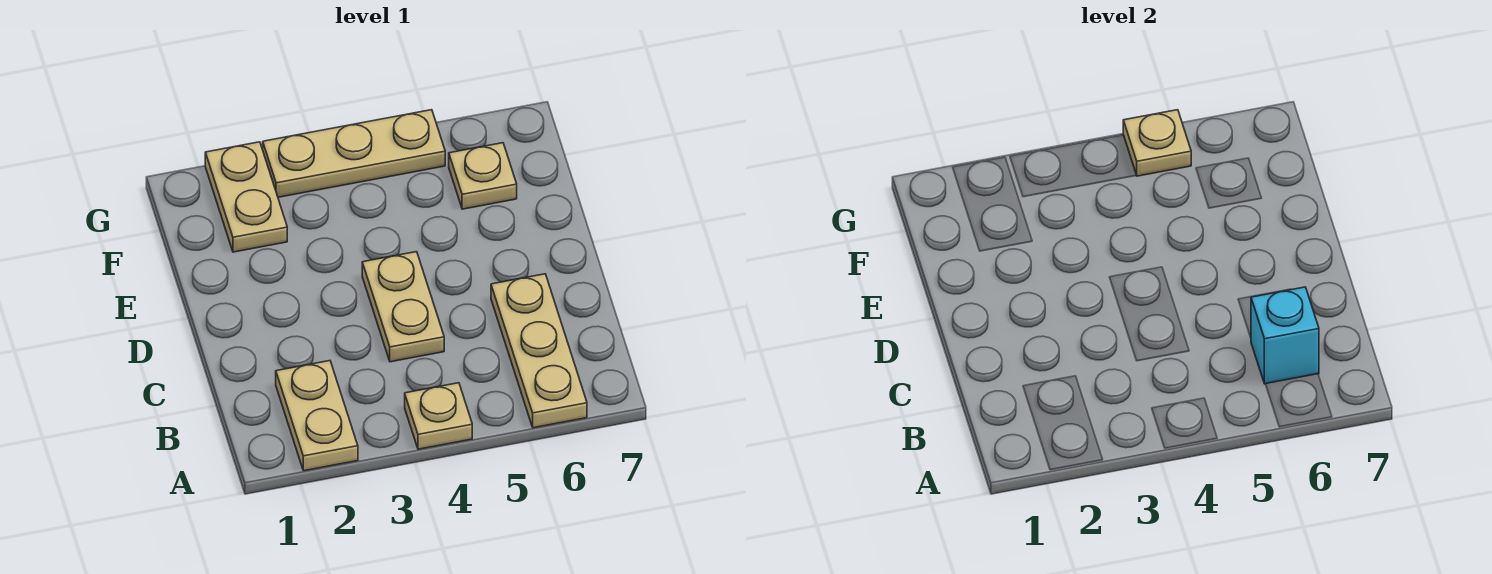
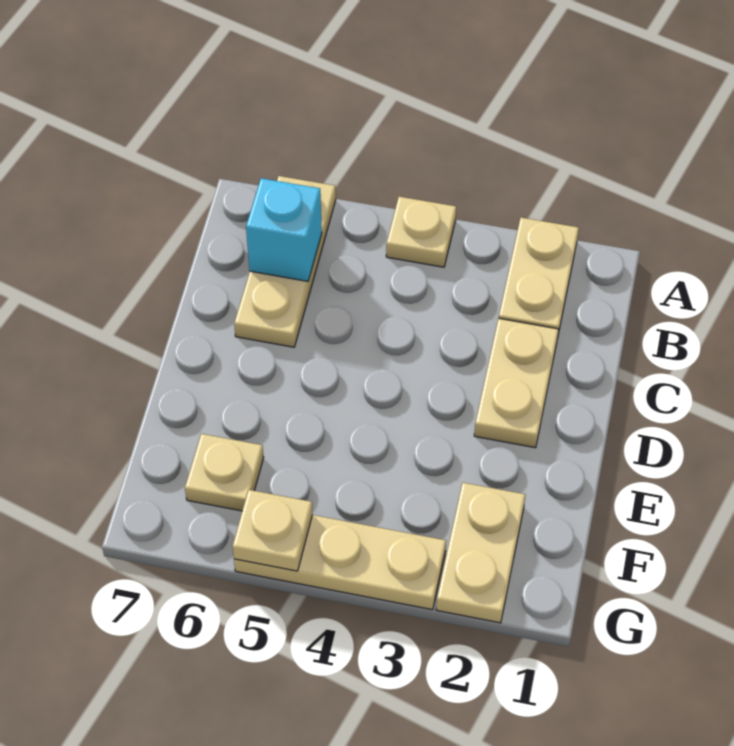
tan plate C4:D4 level 1 -> tan plate C2:D2 level 1

